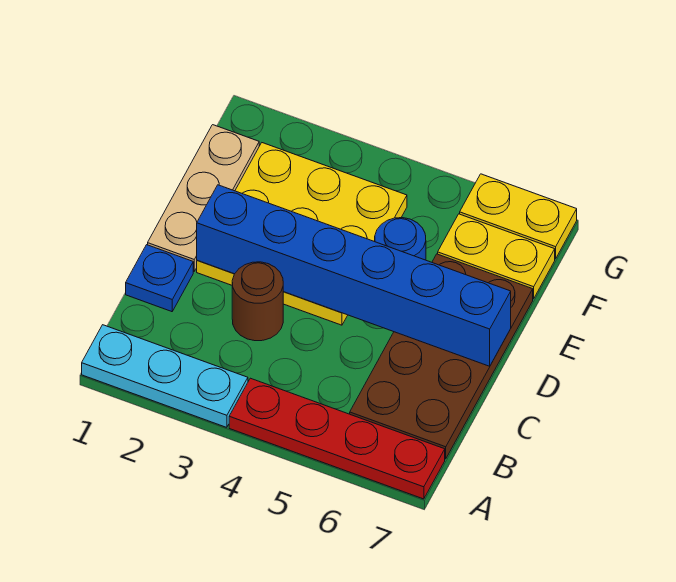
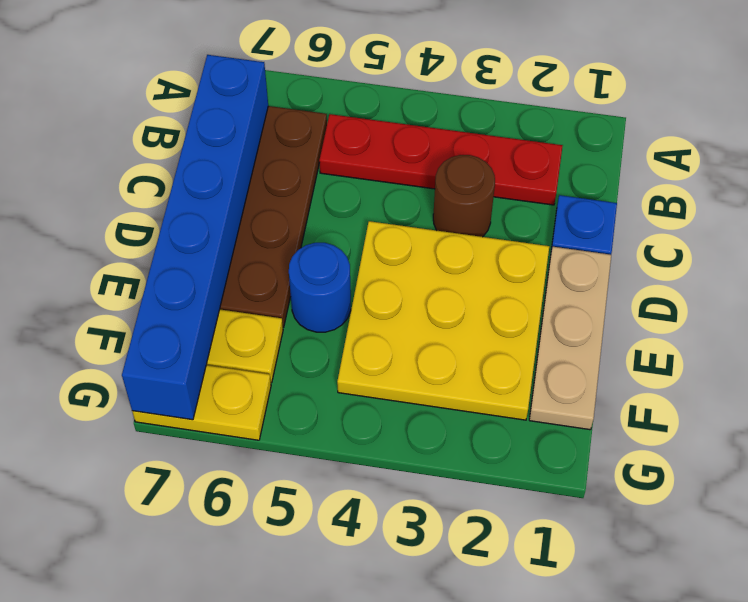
cyan plate A1:A3 level 1 -> none
red plate A4:A7 level 1 -> red plate B2:B5 level 1
blue brick D2:D7 level 2 -> blue brick B7:G7 level 2

